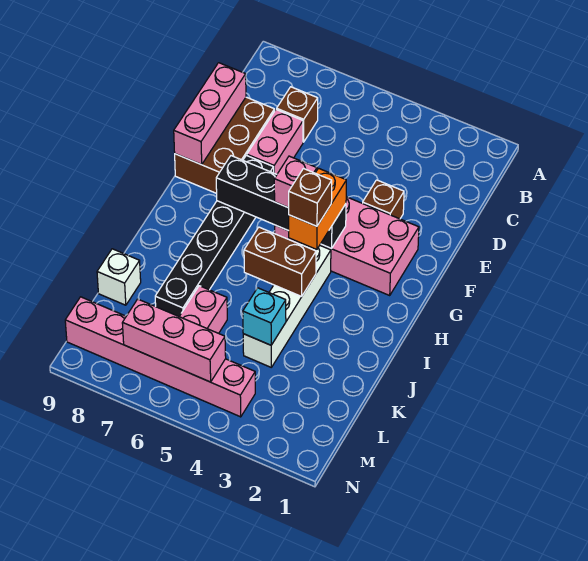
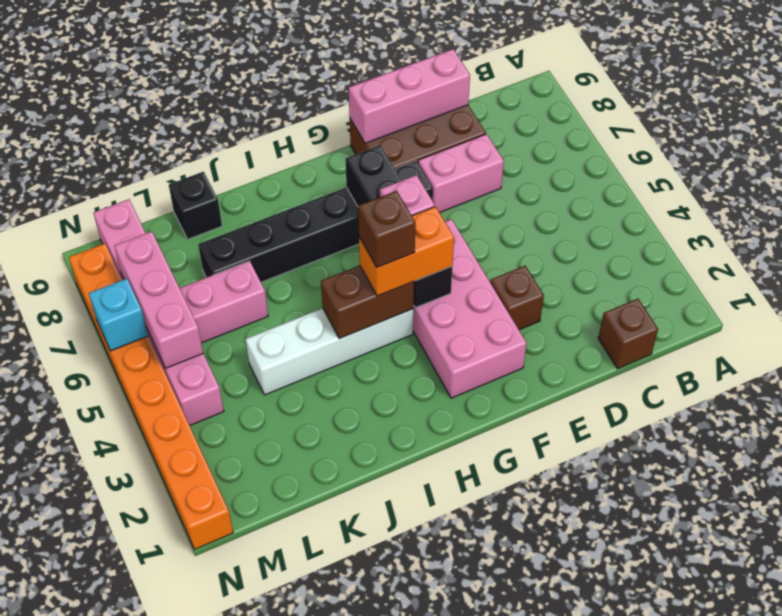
brown brick C7 level 1 -> brown brick C1 level 1
brown brick I4:I5 level 2 -> brown brick H4:I4 level 2
cyan brick K4 level 2 -> cyan brick N6 level 2
white brick K9 level 1 -> black brick K9 level 1
none -> orange brick N1:N8 level 1

